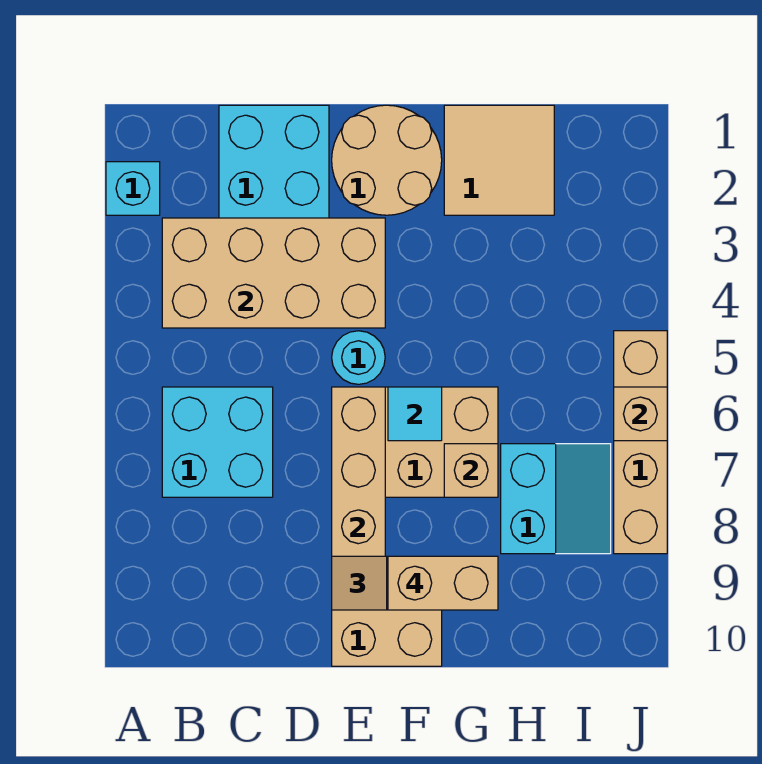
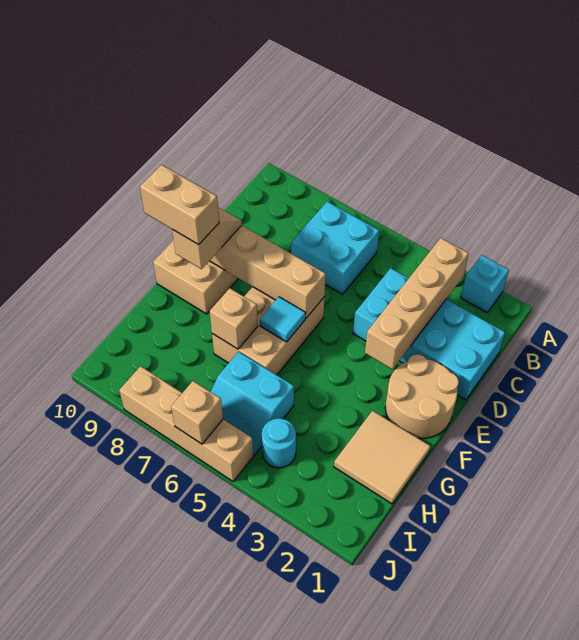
tan brick B3:E4 level 2 -> tan brick B3:E3 level 2
cyan round brick E5 level 1 -> cyan round brick I4 level 1
tan brick F9:G9 level 4 -> tan brick F9:F10 level 4
cyan slope H7:I8 level 1 top H -> cyan slope H5:I6 level 1 top H

